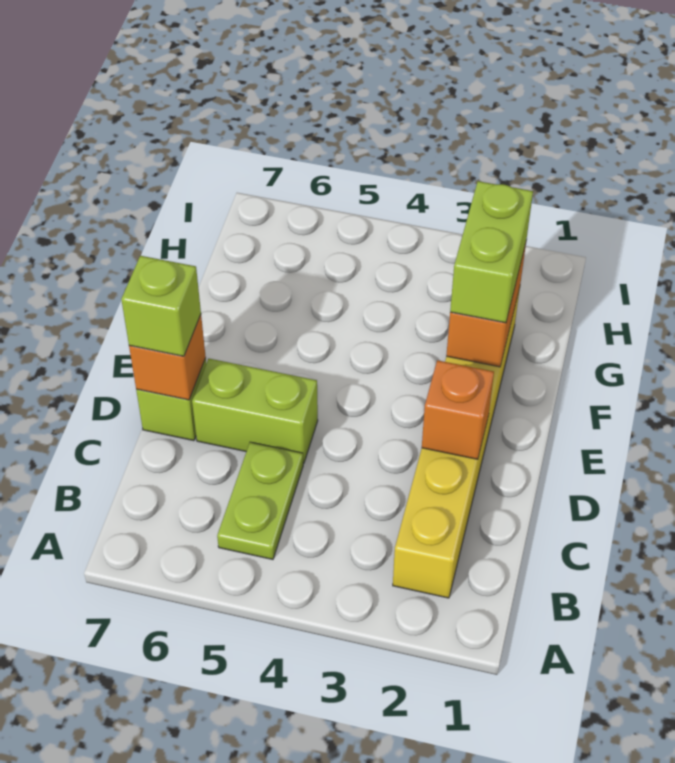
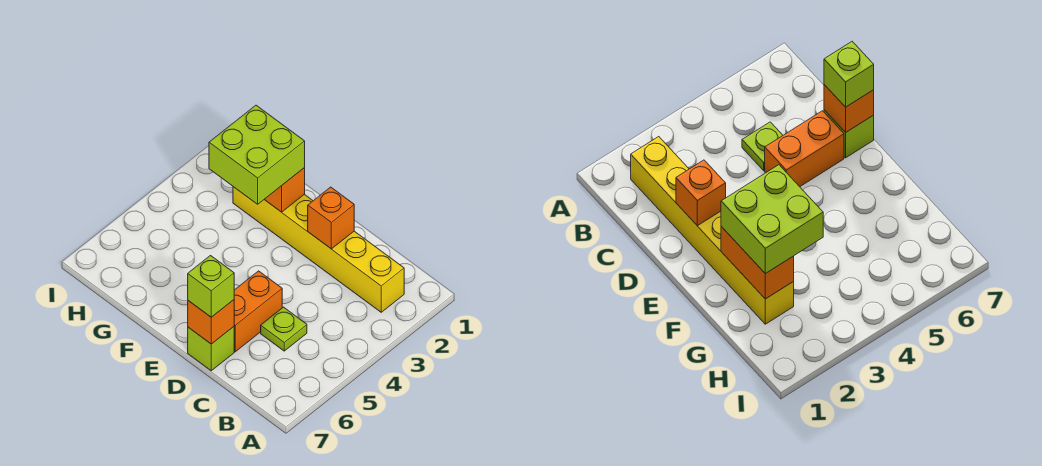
lime plate B5:C5 level 1 -> lime plate C5 level 1
lime brick D5:D6 level 1 -> orange brick D5:D6 level 1
lime brick F2:G2 level 3 -> lime brick F2:G3 level 3

